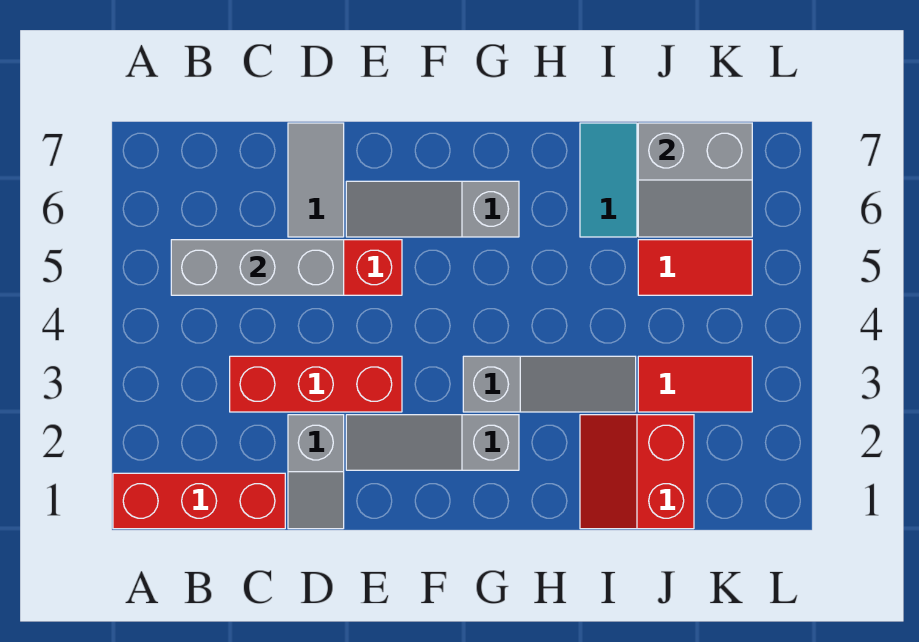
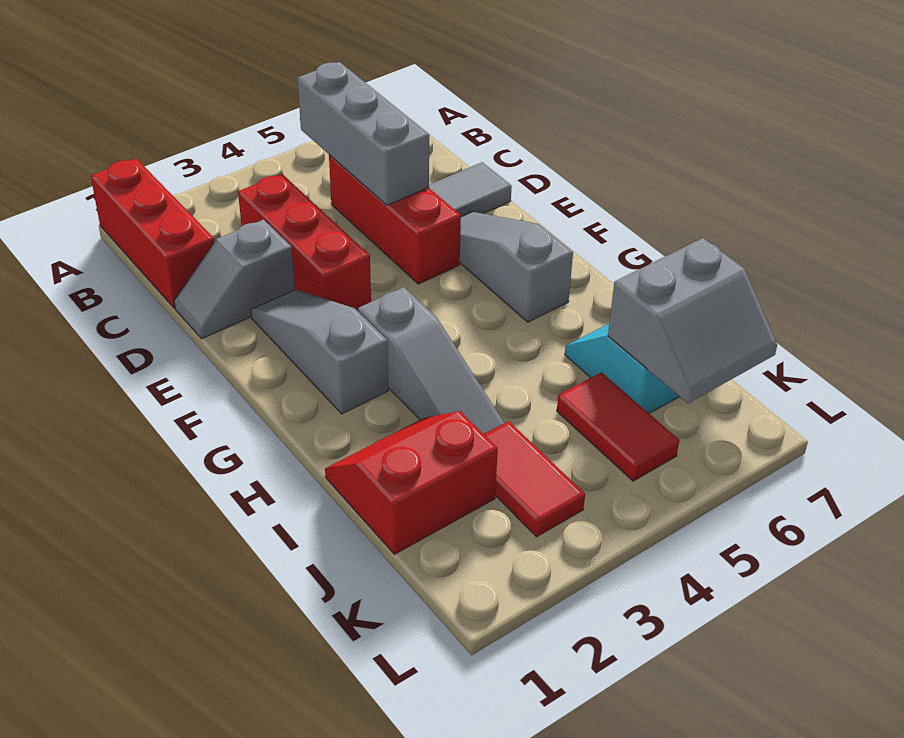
grey slope J6:K7 level 2 top 7 -> grey slope J6:K7 level 2 top J

